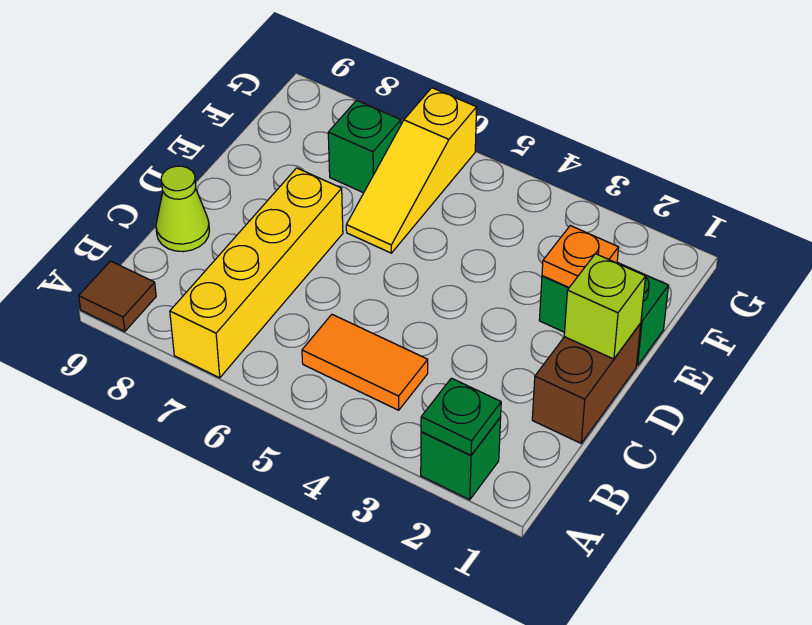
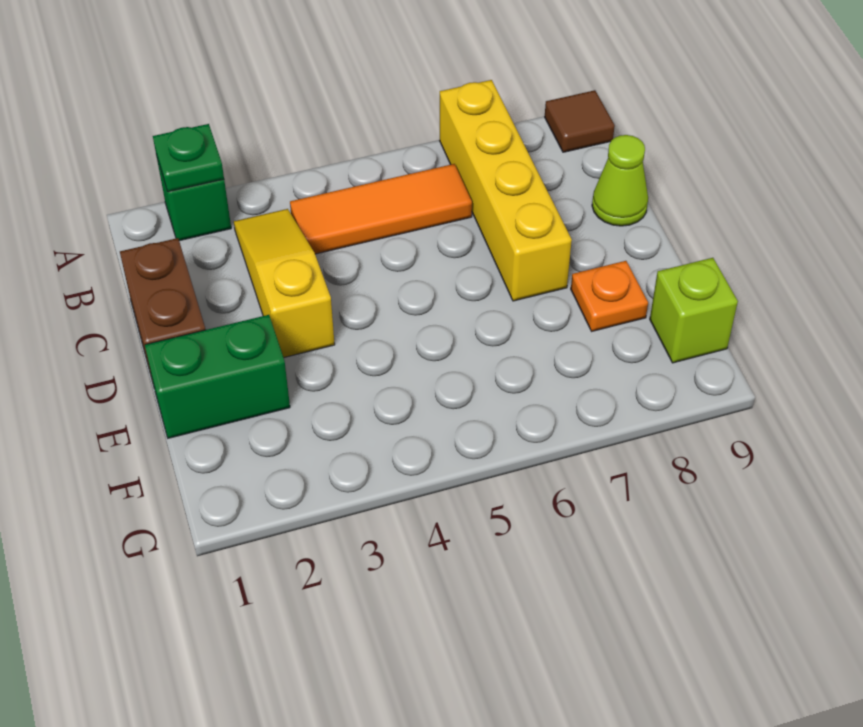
orange tile B4:B5 level 1 -> orange tile B4:B6 level 1
lime brick D1 level 2 -> lime brick F9 level 1
orange plate E2 level 2 -> orange plate E8 level 1
yellow slope E6:G6 level 1 top G -> yellow slope B3:D3 level 1 top D
green brick F7 level 1 -> none

